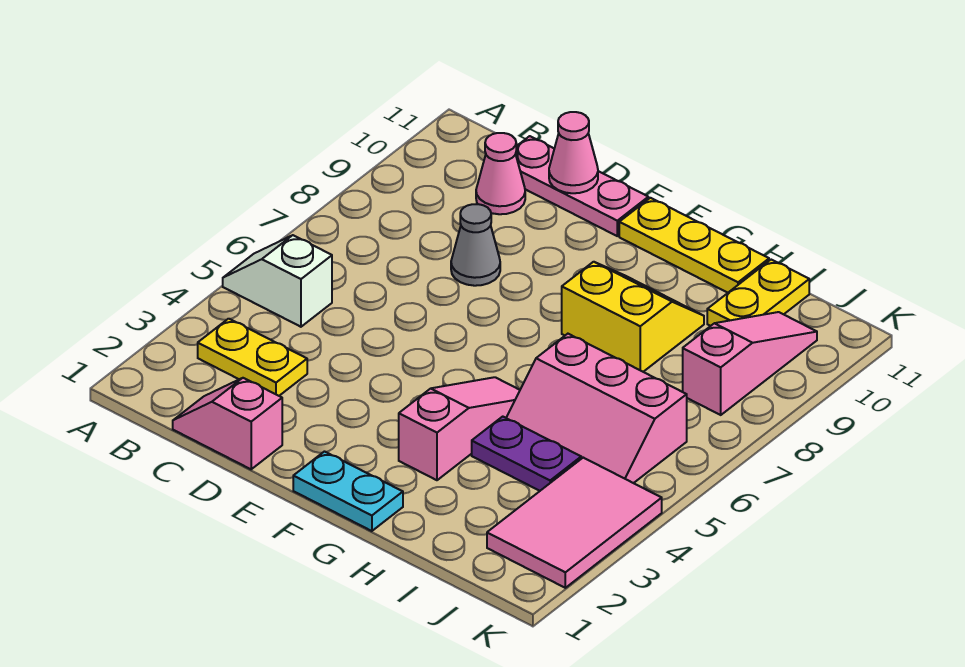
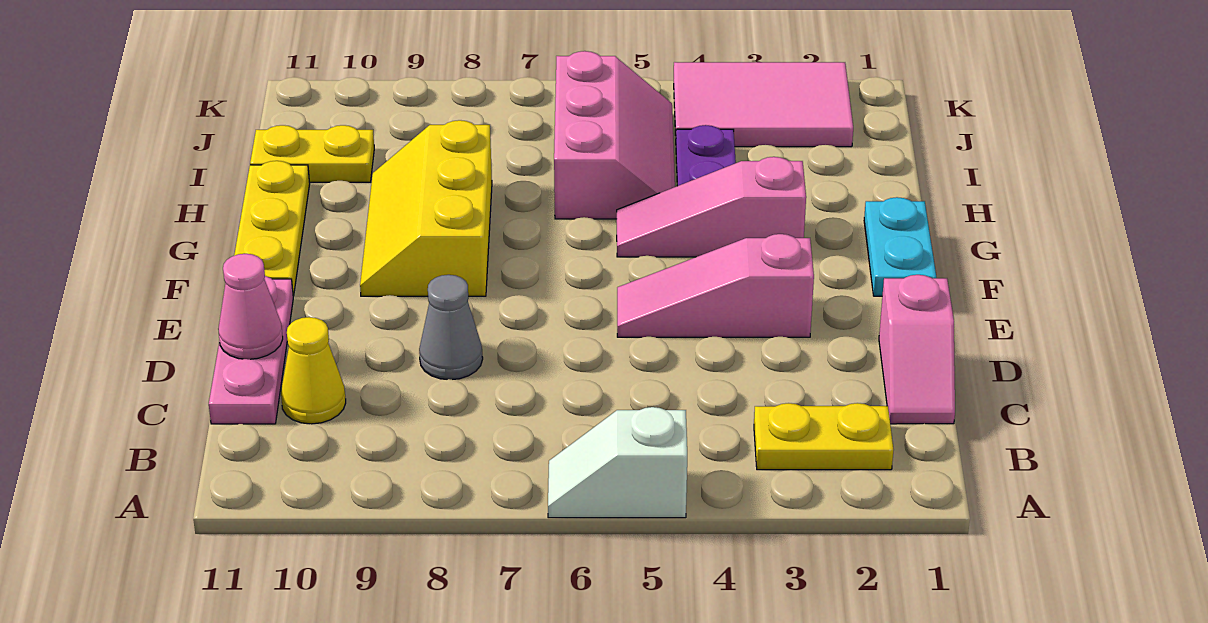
white slope A5:B5 level 1 top B -> white slope A5:A6 level 1 top 5
yellow plate B3:C3 level 1 -> yellow plate B2:B3 level 1
pink cone C10 level 1 -> yellow cone C10 level 1
yellow slope G8:H9 level 1 top 8 -> yellow slope F8:H9 level 1 top 8
pink slope J8:J10 level 1 top 8 -> pink slope E3:E5 level 1 top 3

